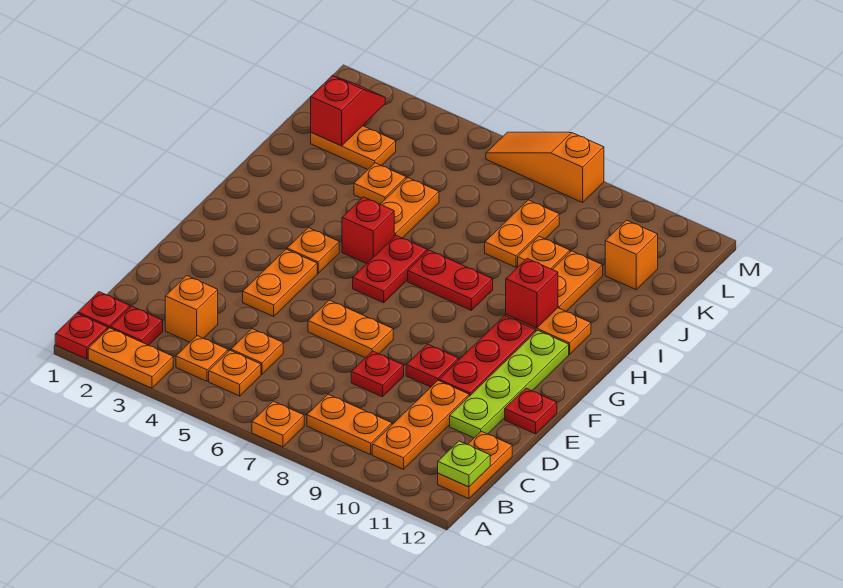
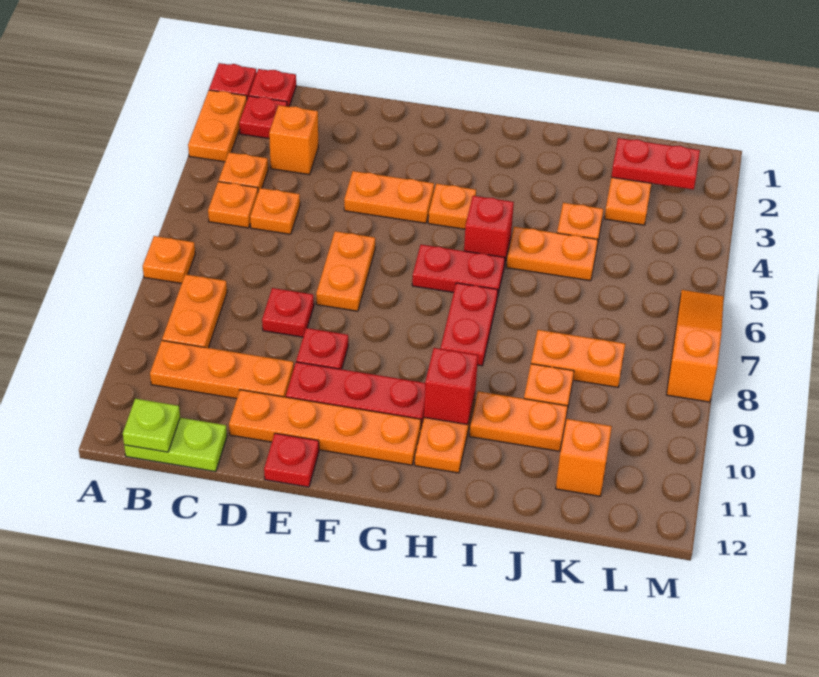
orange plate B12:C12 level 1 -> lime plate B12:C12 level 1
lime plate D11:G11 level 1 -> orange plate D11:G11 level 1
red slope K2:L2 level 2 top K -> red plate K2:L2 level 2

